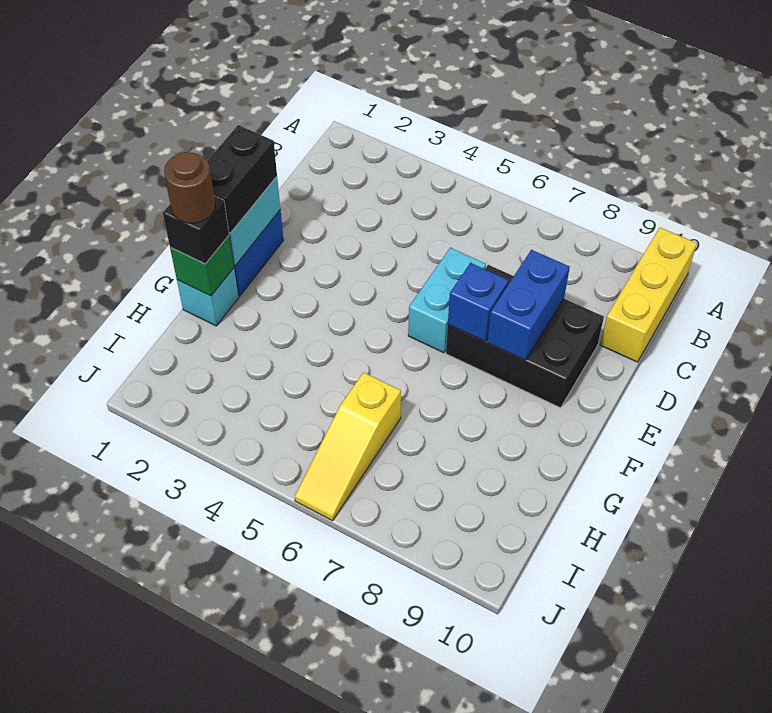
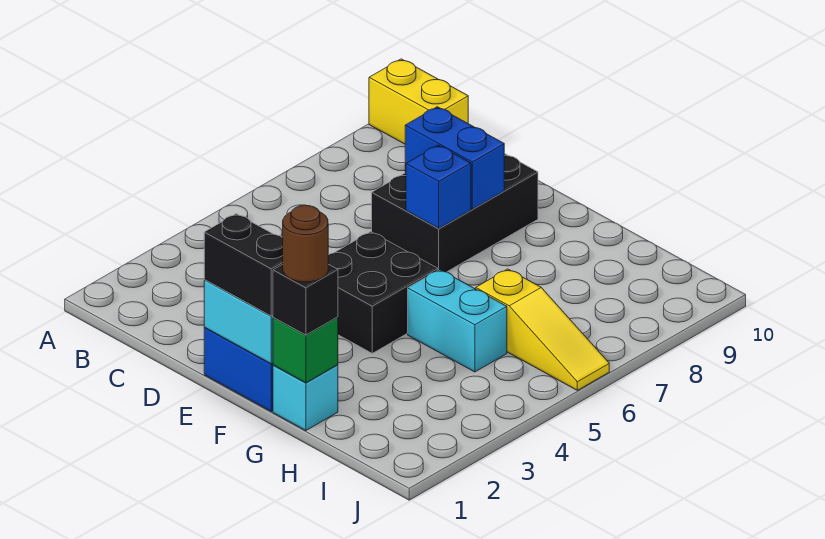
yellow brick A10:C10 level 1 -> yellow brick A10:B10 level 1
cyan brick D6:E6 level 1 -> cyan brick G5:H5 level 1
none -> black brick E4:F5 level 1

